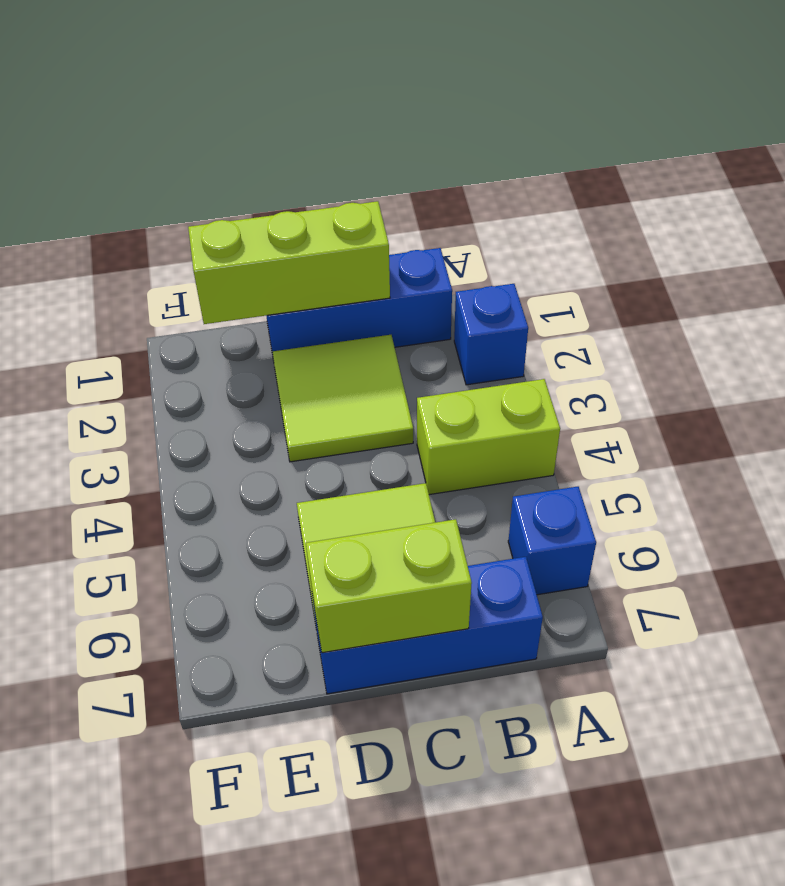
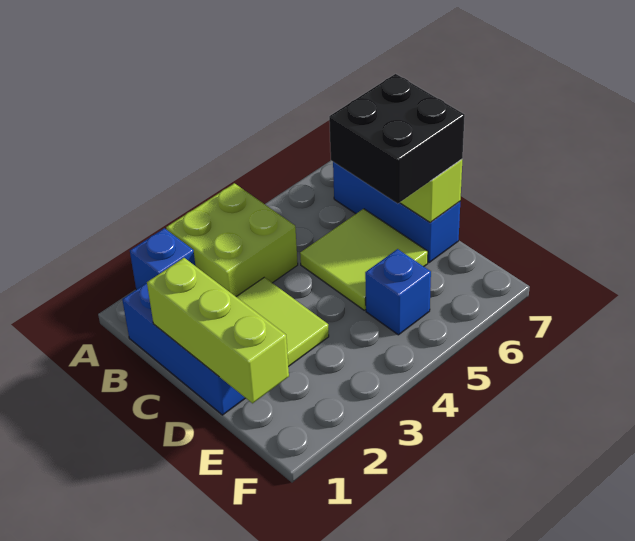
lime brick A4:B4 level 1 -> lime brick A3:B4 level 1
blue brick A6 level 1 -> blue brick E5 level 1
none -> black brick C6:D7 level 3

